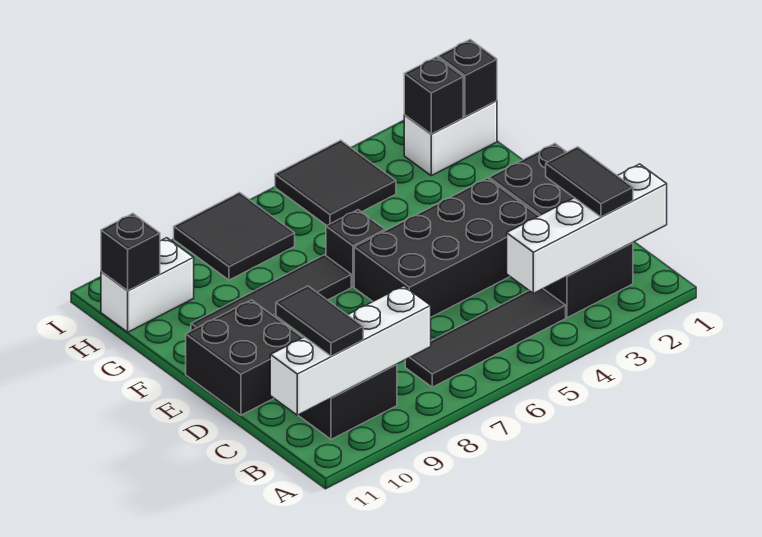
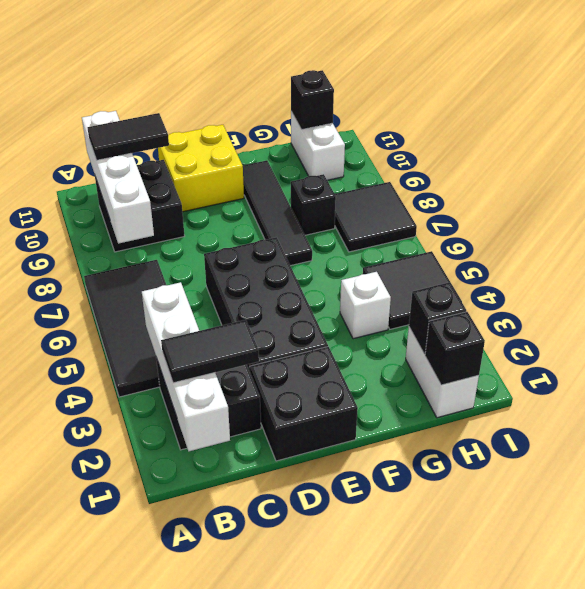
black tile B4:B7 level 1 -> black tile A4:B7 level 1
black brick D10:E11 level 1 -> yellow brick D10:E11 level 1
black brick F6 level 1 -> black brick G8 level 1
none -> white brick G4 level 1

